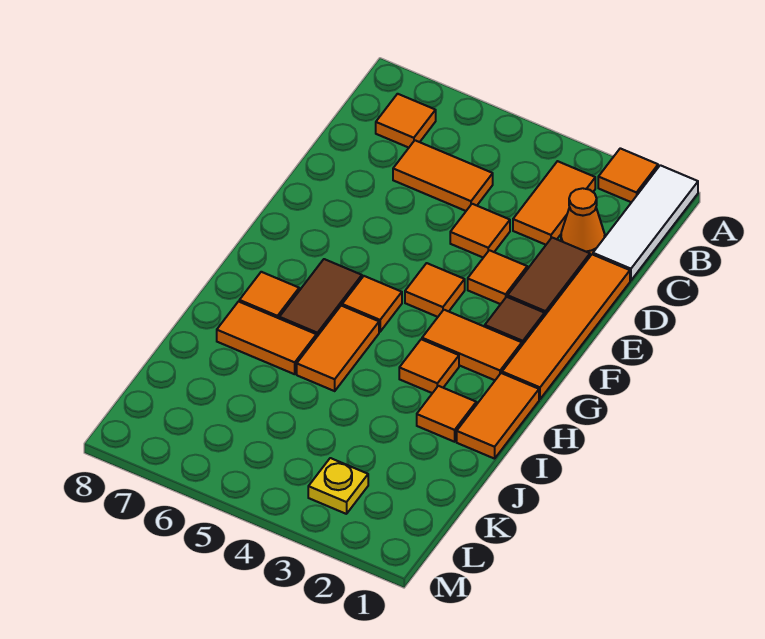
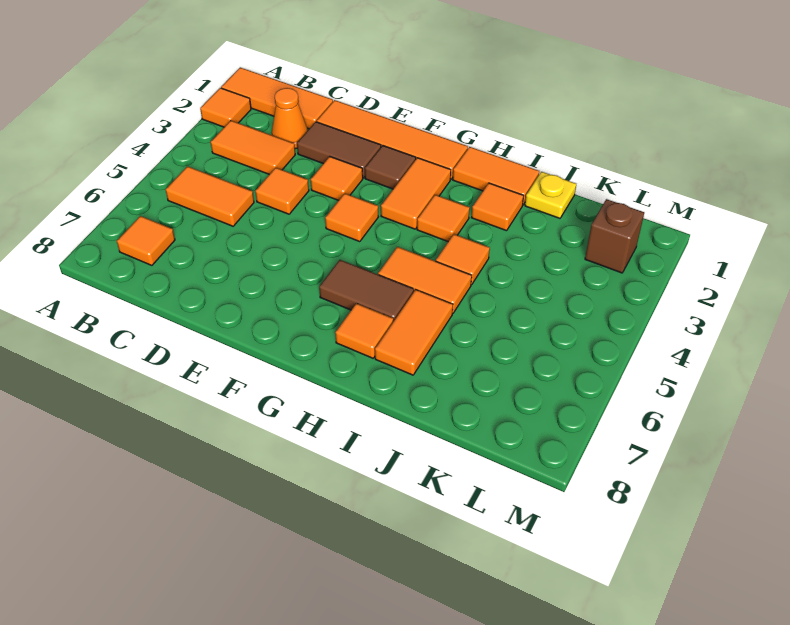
white tile A1:C1 level 1 -> orange tile A1:C1 level 1
orange tile C5:C6 level 1 -> orange tile B5:C5 level 1
orange tile G5 level 1 -> orange tile I4 level 1
none -> brown brick L2 level 1
yellow plate L3 level 1 -> yellow plate J1 level 1

